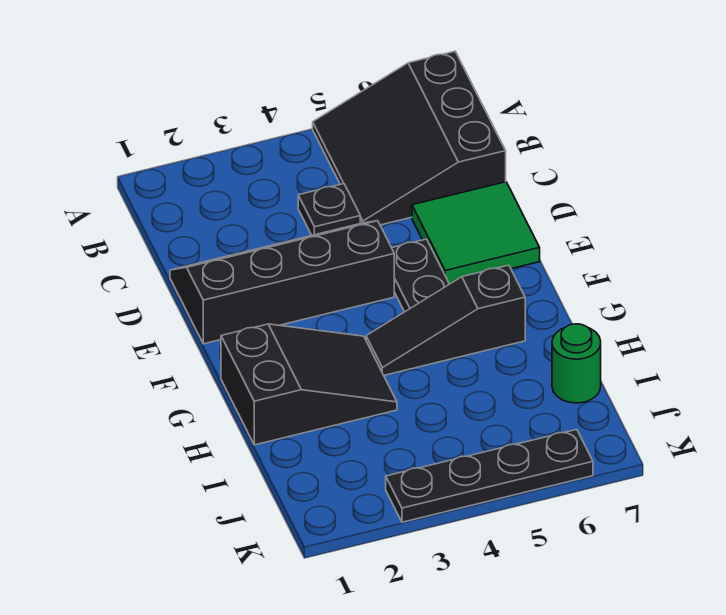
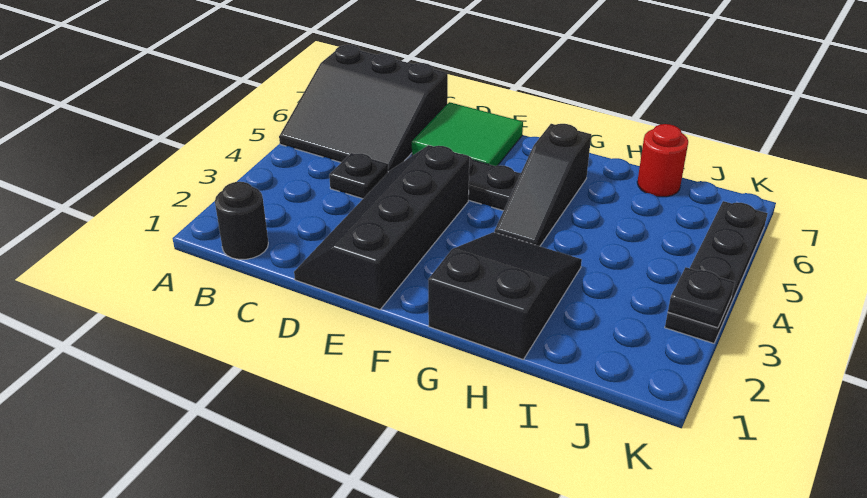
none -> black round brick B1 level 1
green round brick I7 level 1 -> red round brick I7 level 1
none -> black plate K3 level 2

